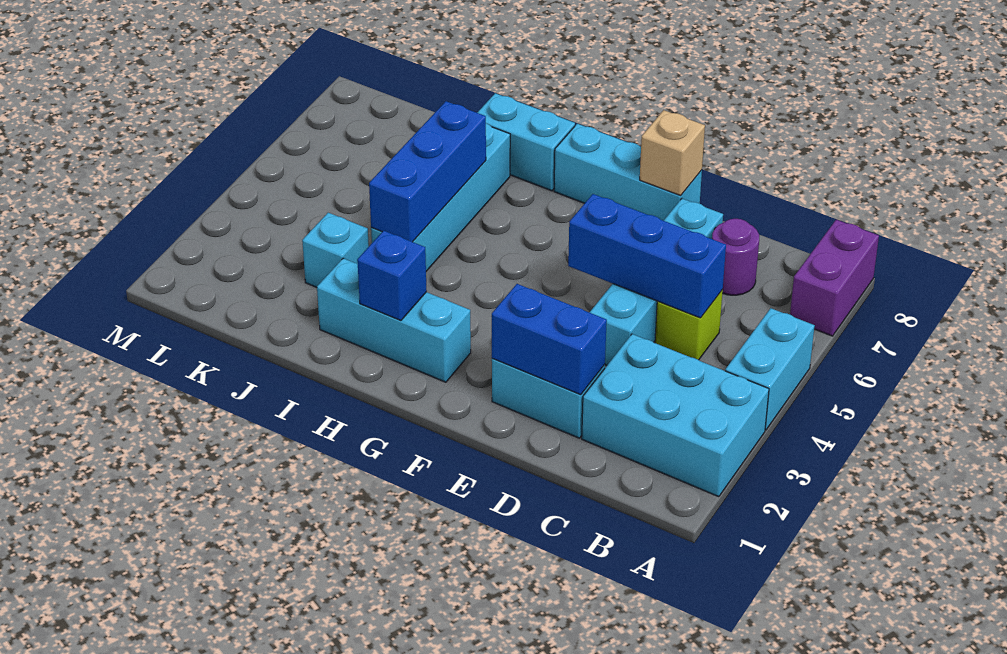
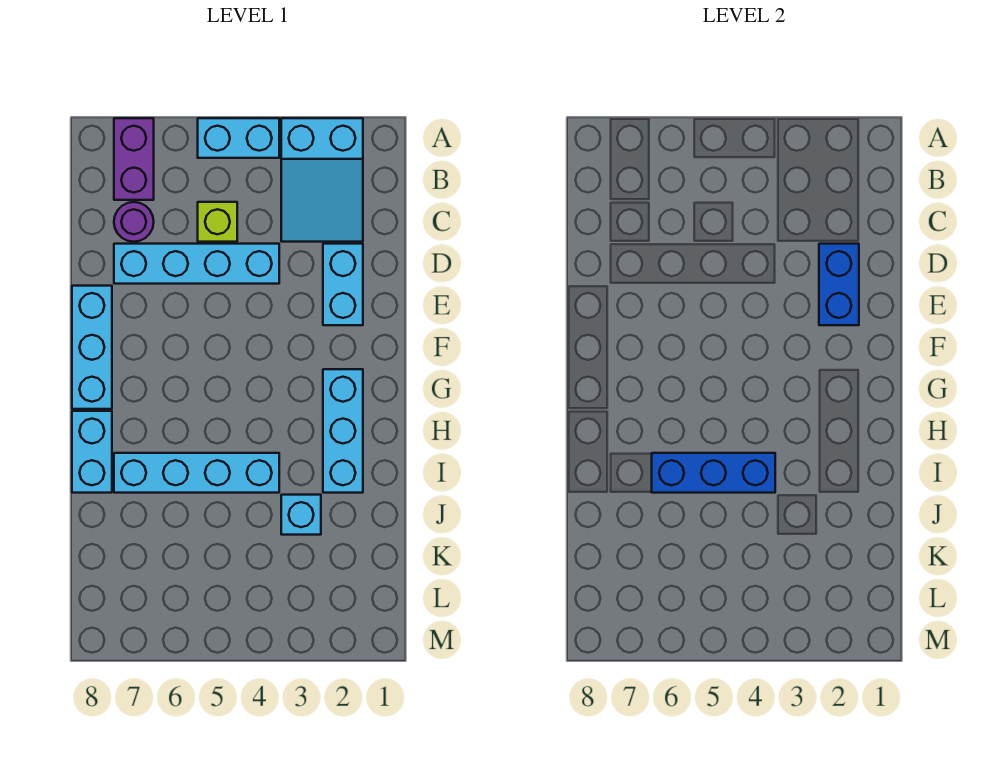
cyan brick A2:C3 level 1 -> cyan slope A2:C3 level 1 top A
purple brick A7:A8 level 1 -> purple brick A7:B7 level 1
blue brick C5:E5 level 2 -> none
tan brick E8 level 2 -> none
blue brick H2 level 2 -> none

